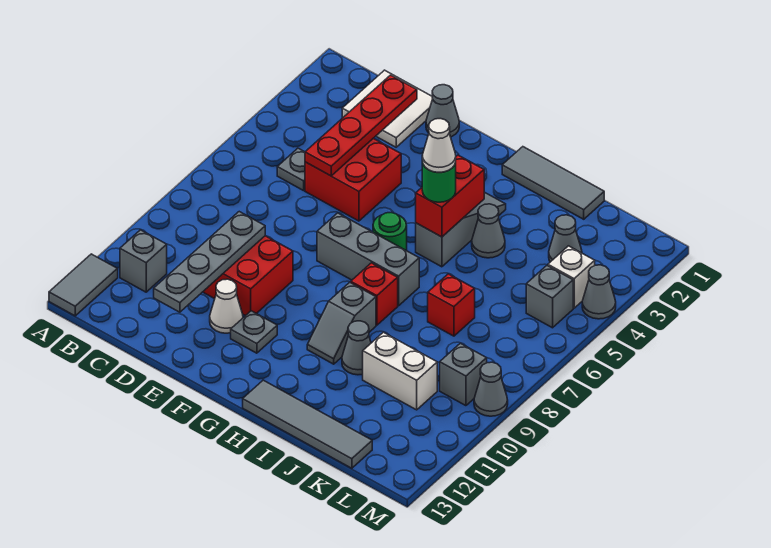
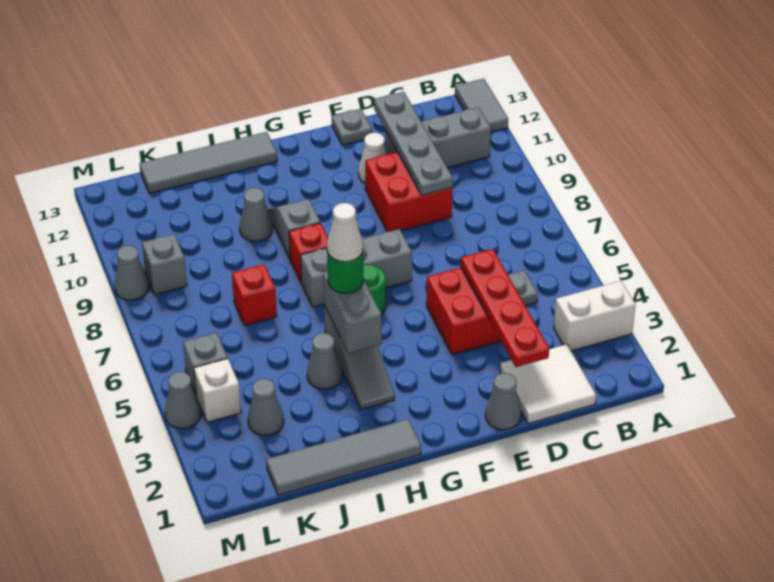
grey brick B11 level 1 -> grey brick B11:D11 level 1
grey plate F11 level 1 -> grey plate E13 level 1
grey tile H1:J1 level 1 -> grey tile H1:K1 level 1
red brick H4:H5 level 2 -> grey brick H4:H5 level 2
white brick J10:K10 level 1 -> white brick A3:B3 level 1

